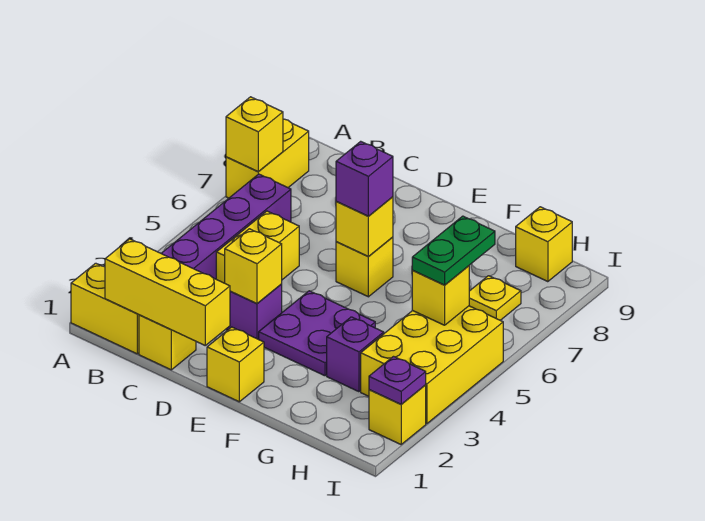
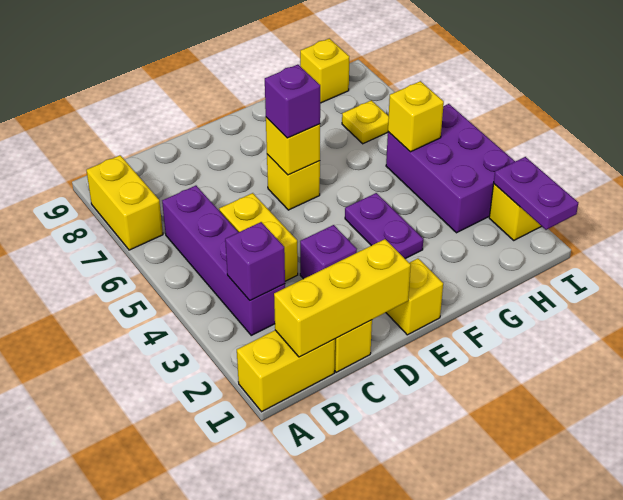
yellow brick A7 level 2 -> none
yellow brick D3 level 2 -> none
purple plate E3:F4 level 1 -> purple plate F3:F4 level 1
purple brick G3 level 1 -> purple brick B3 level 2
yellow brick H3:I5 level 1 -> purple brick H3:I5 level 1
green plate H5:H6 level 3 -> none
purple plate I2 level 2 -> purple plate I1:I2 level 2

